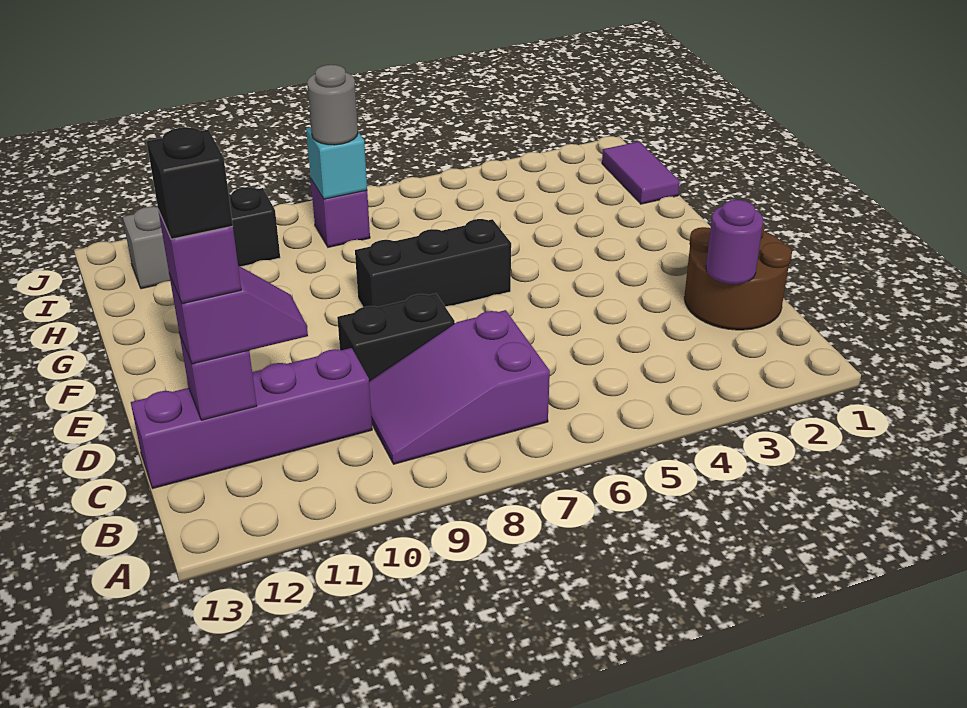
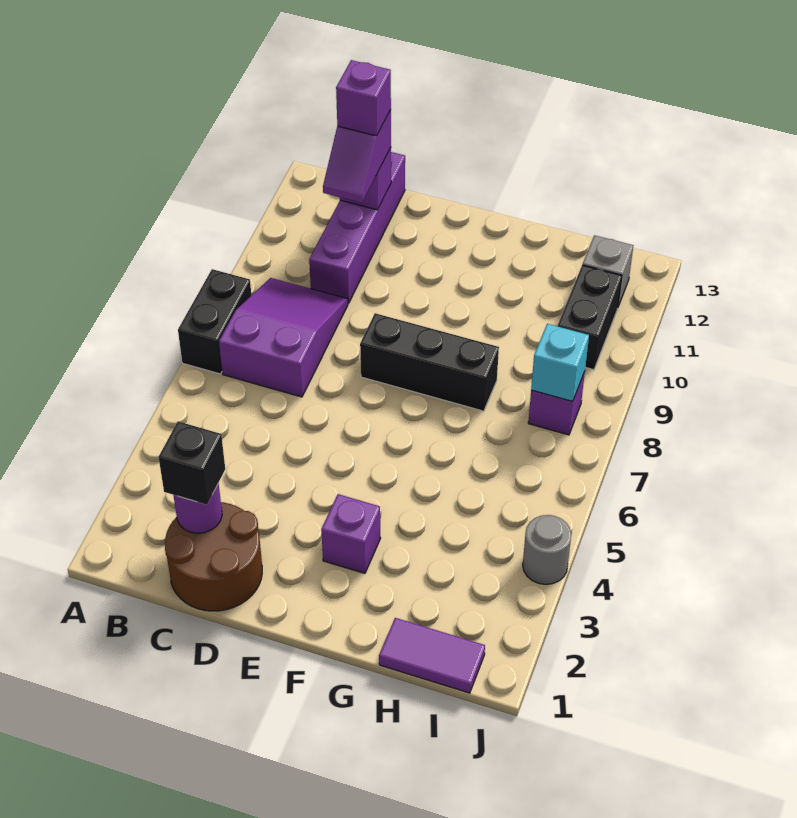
black brick C12 level 5 -> black brick C2 level 3
black brick D8:D9 level 1 -> black brick A7:A8 level 1
none -> purple brick F3 level 1
black brick F6:F8 level 1 -> black brick E8:G8 level 1
grey round brick I8 level 3 -> grey round brick J4 level 1

